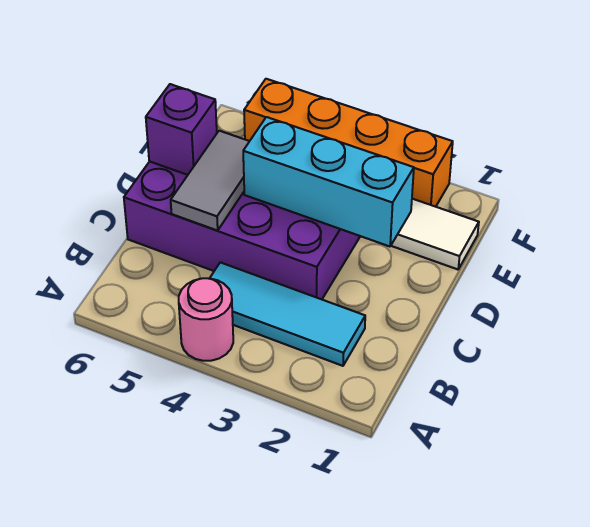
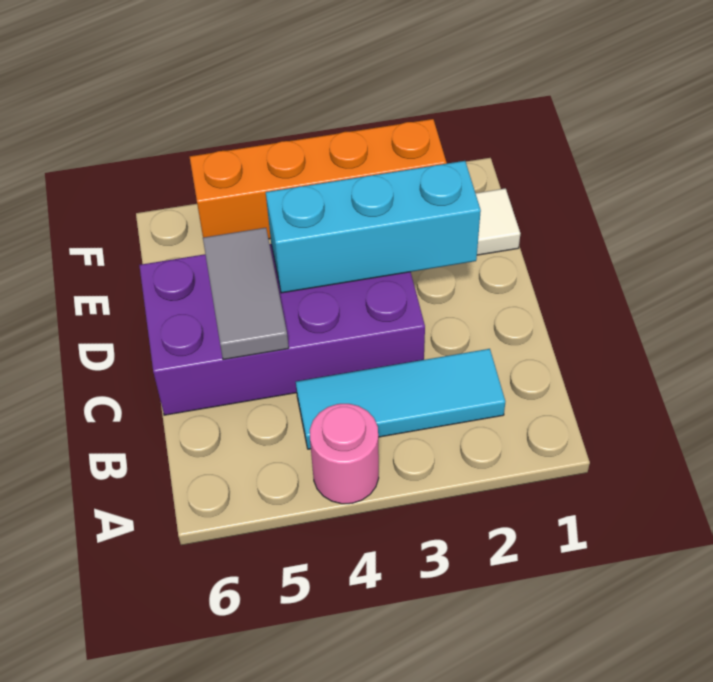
purple brick D6 level 2 -> none

